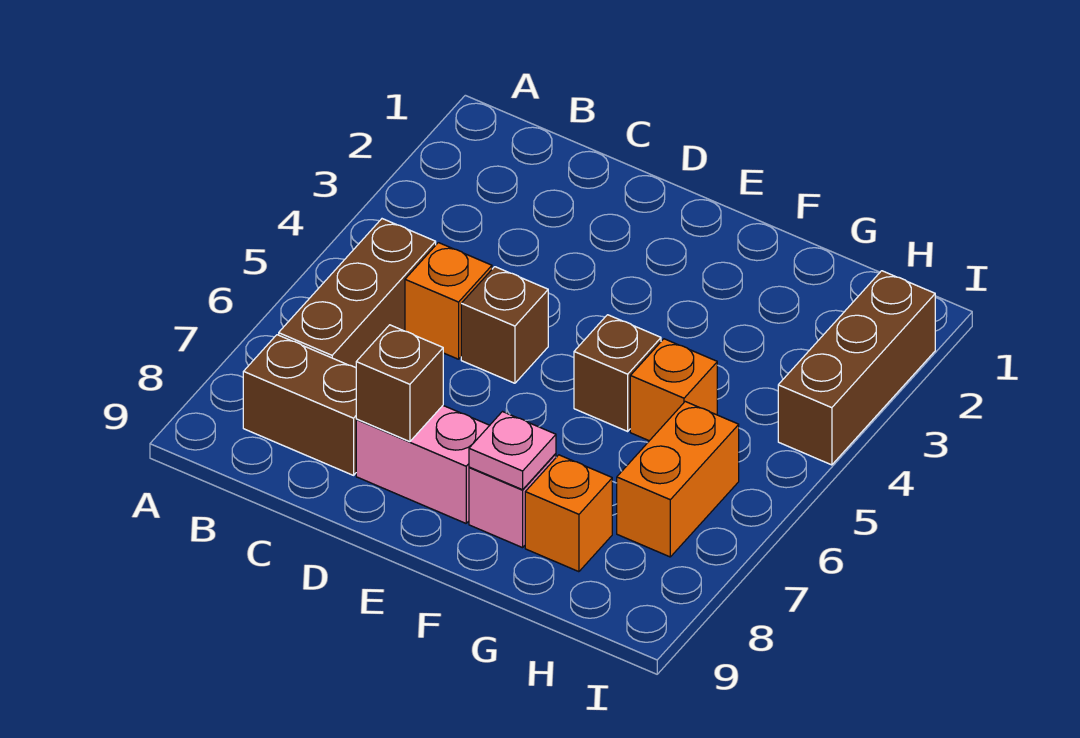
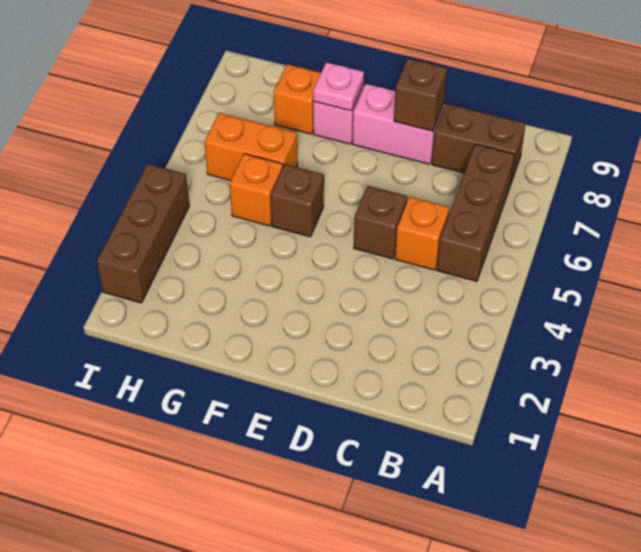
orange brick H6:H7 level 1 -> orange brick G6:H6 level 1

